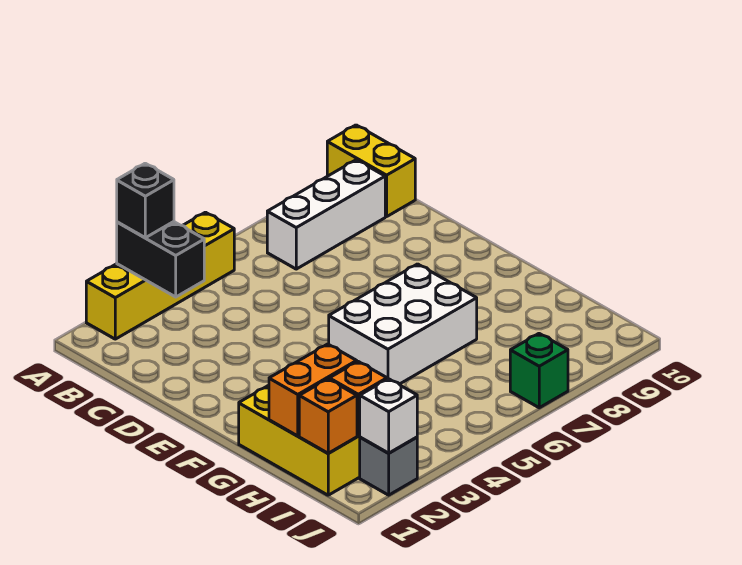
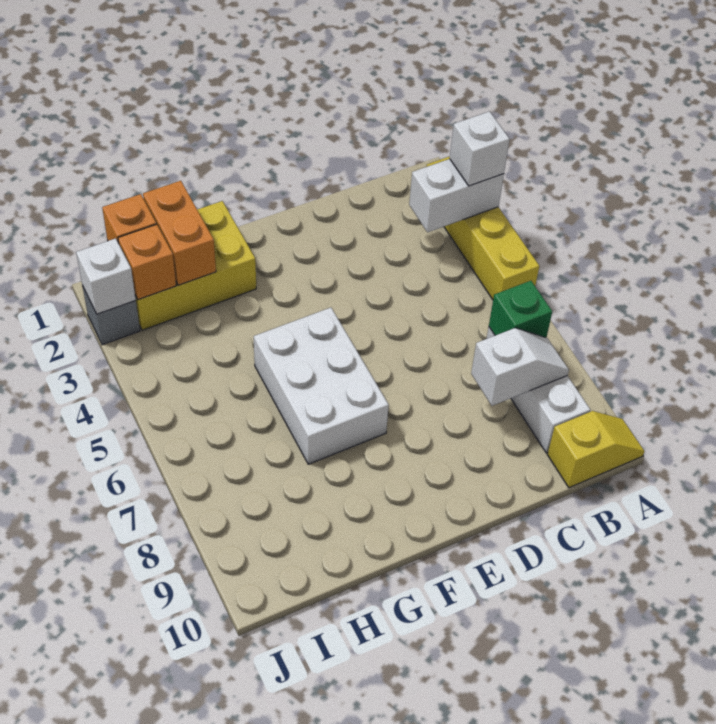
black brick A3:B3 level 2 -> white brick A3:B3 level 2
black brick A3 level 3 -> white brick A3 level 3
yellow brick A10:B10 level 1 -> yellow slope A10:B10 level 1 top B
none -> white slope B8:C8 level 2 top C
green brick J7 level 1 -> green brick B7 level 2

